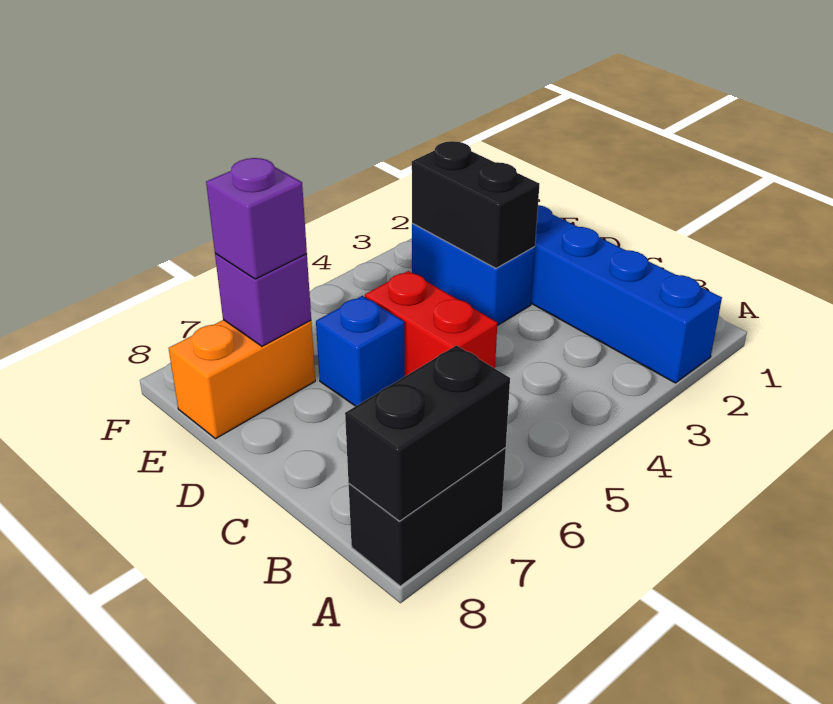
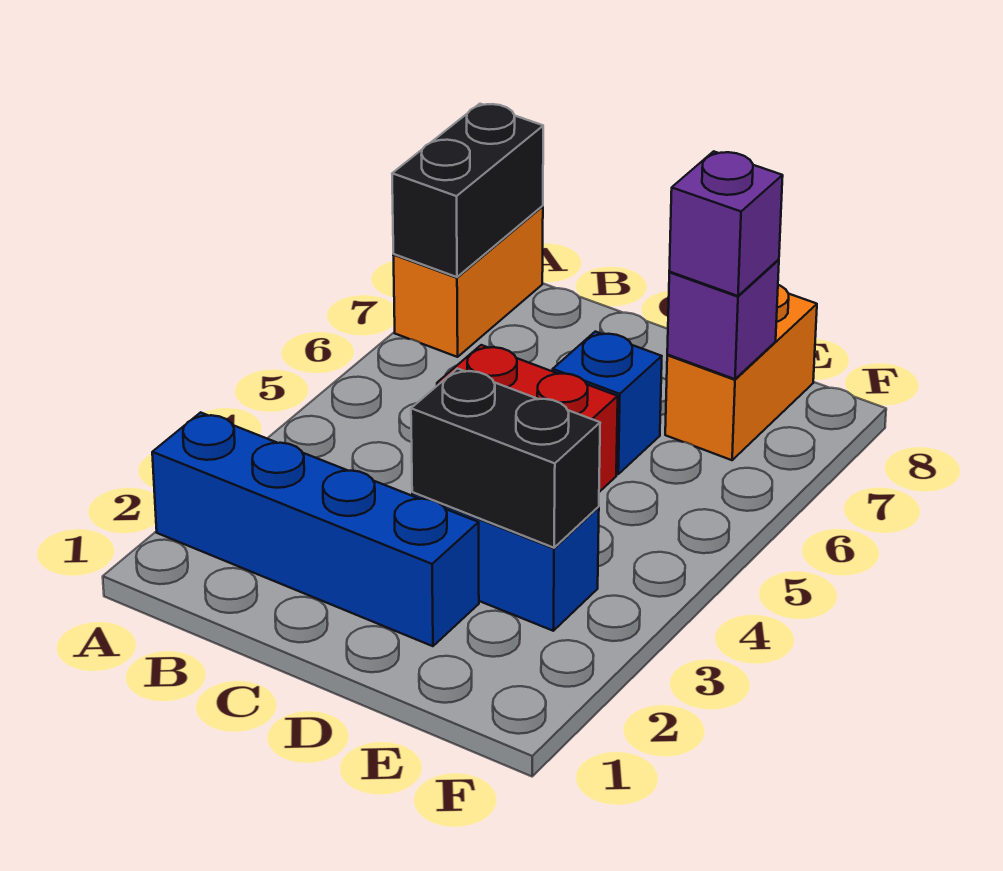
black brick A7:A8 level 1 -> orange brick A7:A8 level 1

